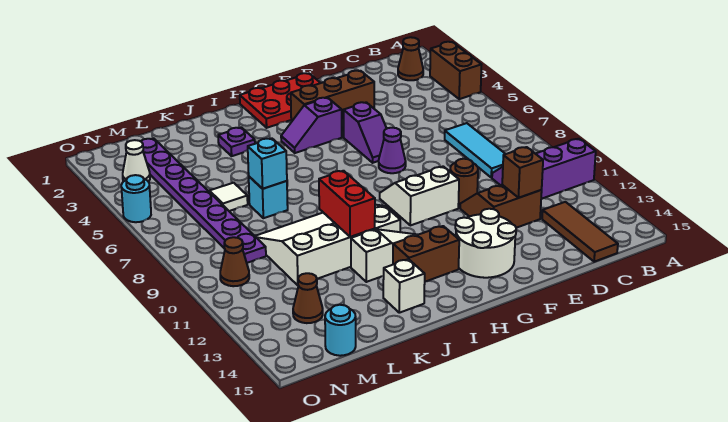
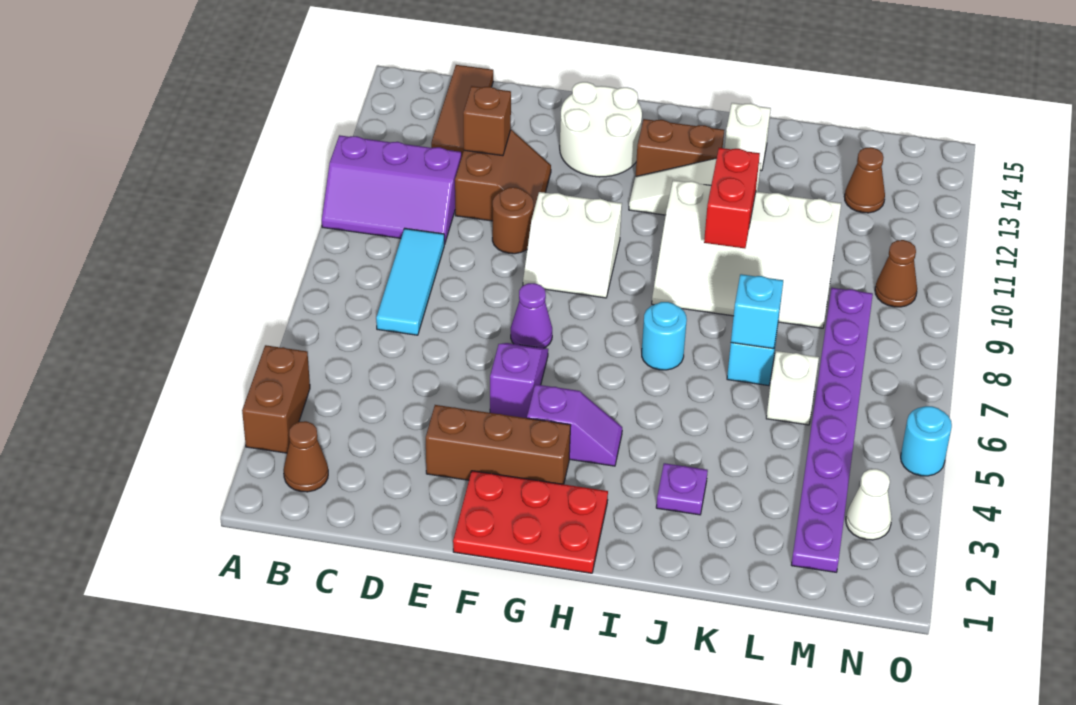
brown slope D11:E12 level 1 top 12 -> brown slope D11:E12 level 1 top D
white tile L6 level 1 -> white brick L6 level 1
cyan round brick M15 level 1 -> cyan round brick I7 level 1

